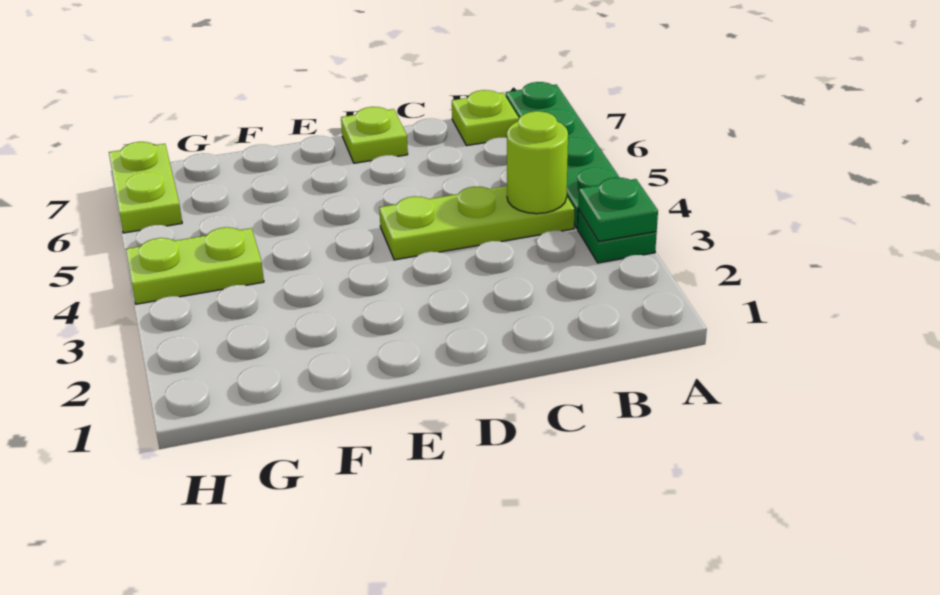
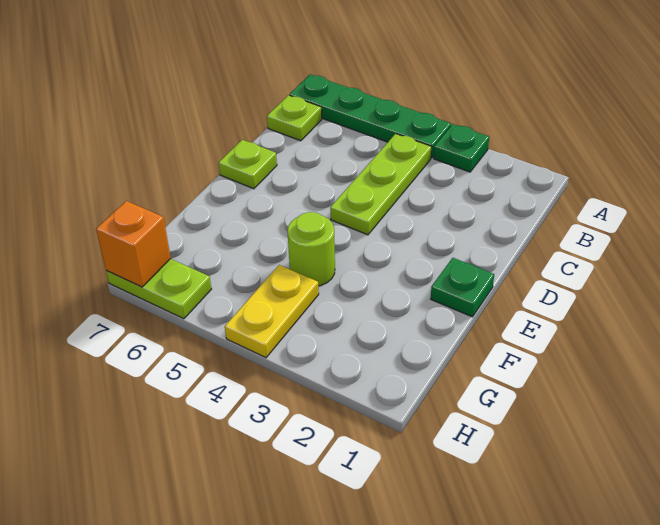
green plate A3 level 2 -> green plate E1 level 1
lime round brick B4 level 2 -> lime round brick F4 level 1
lime plate G4:H4 level 1 -> yellow plate G4:H4 level 1
none -> orange brick H7 level 2

